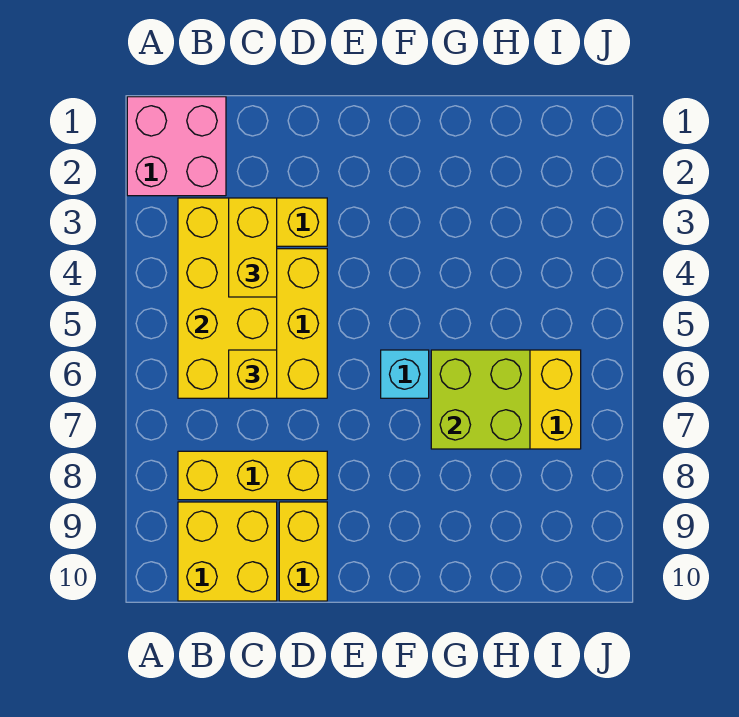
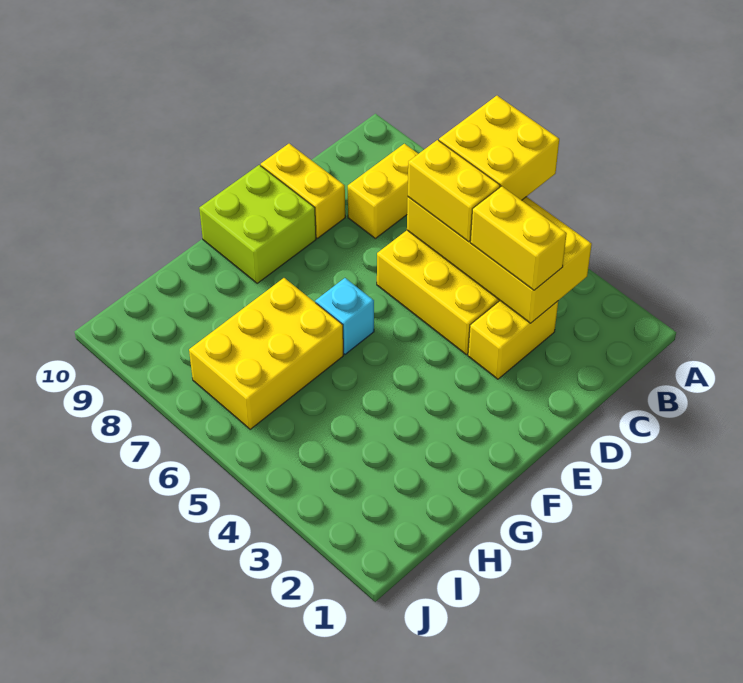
pink brick A1:B2 level 1 -> none
yellow brick B8:D8 level 1 -> yellow brick B8:C8 level 1
yellow brick B9:C10 level 1 -> yellow brick A5:B6 level 3
yellow brick C6 level 3 -> yellow brick C5:C6 level 3
lime brick G6:H7 level 2 -> lime brick E9:F10 level 1

